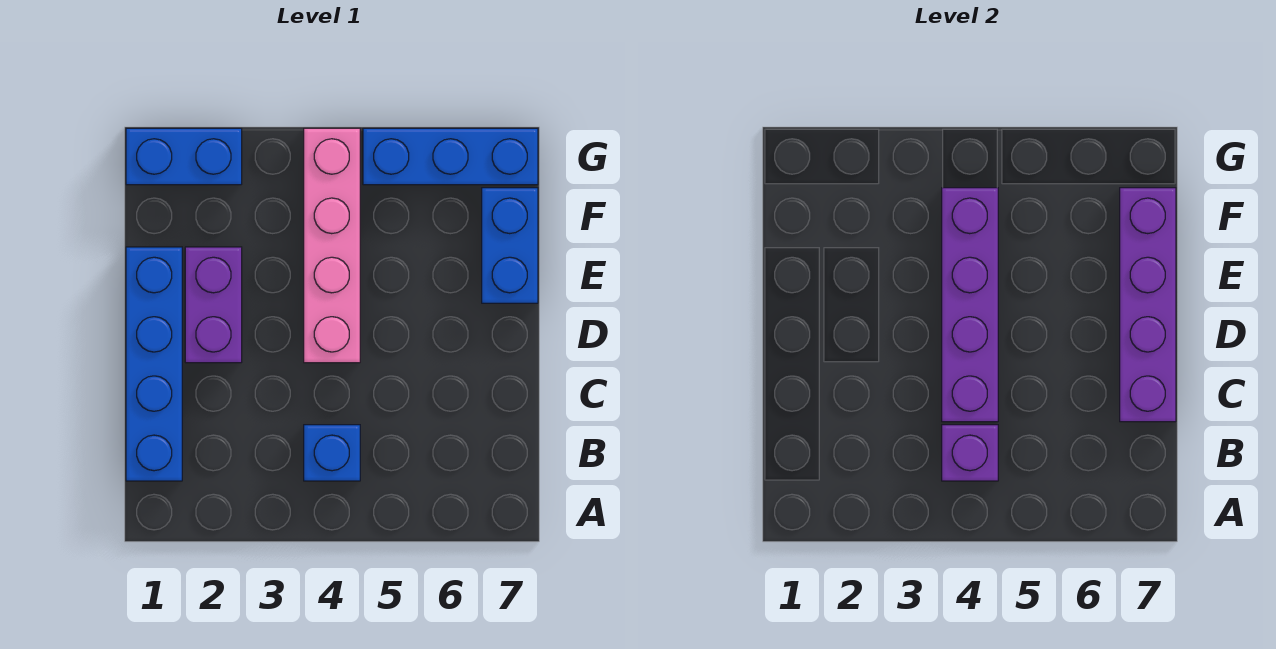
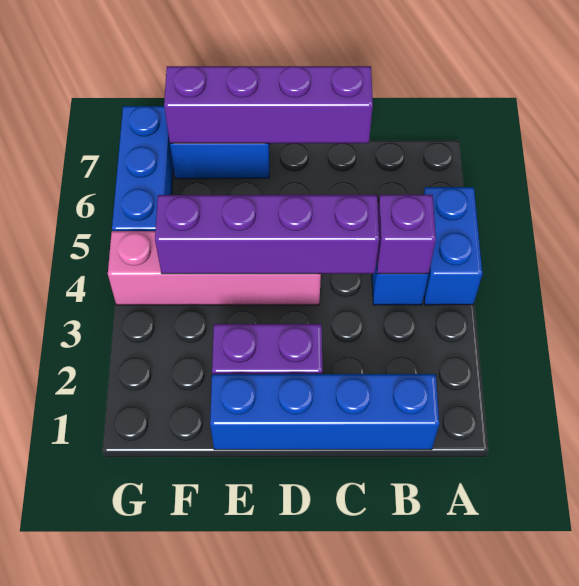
blue brick G1:G2 level 1 -> blue brick A4:A5 level 1

